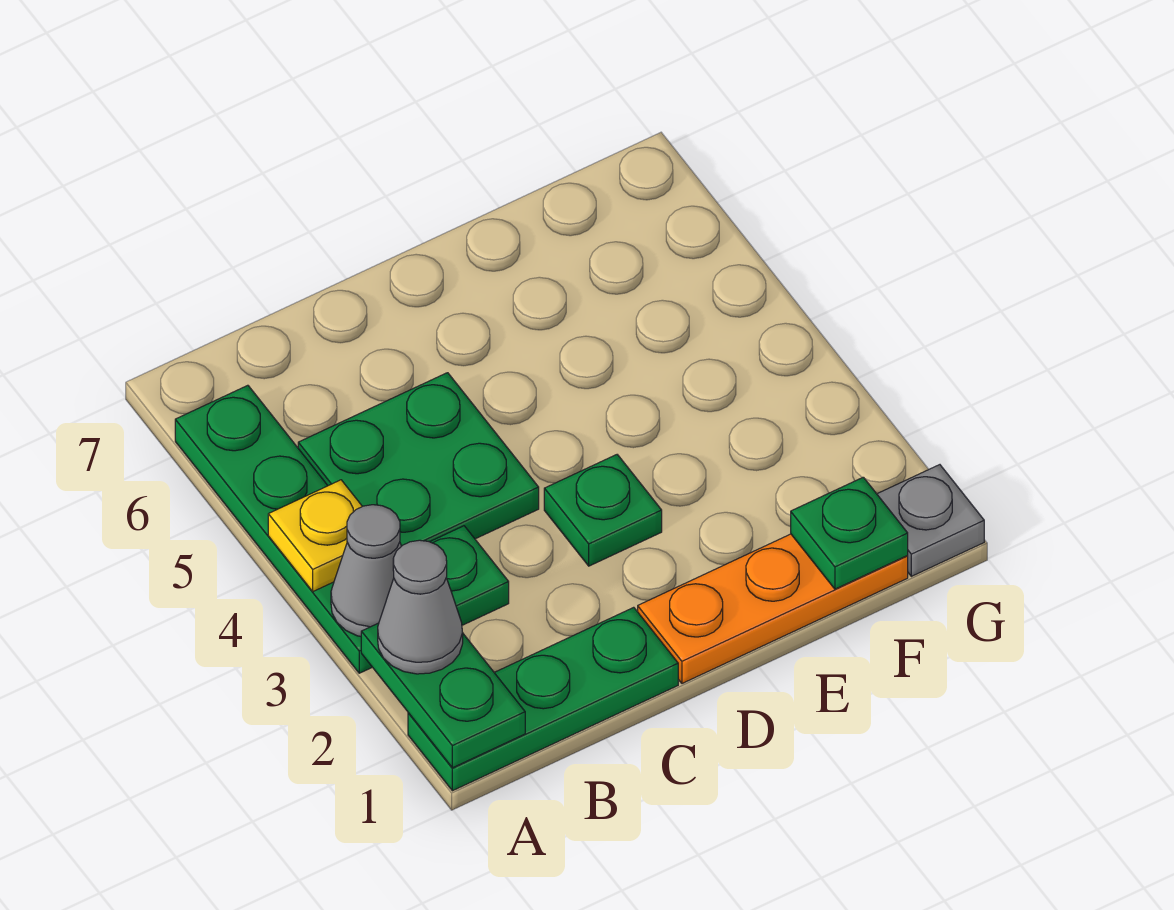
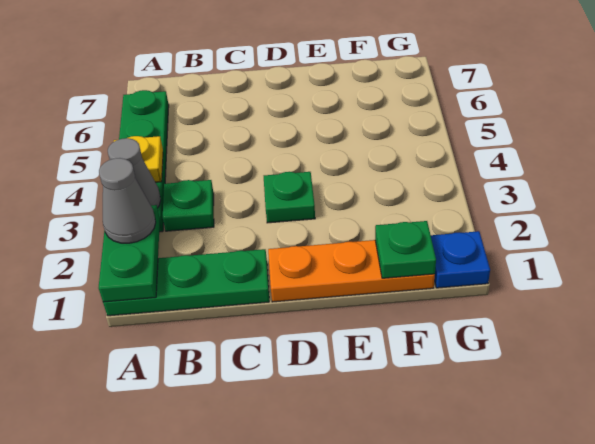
green plate B4:C5 level 1 -> none
grey plate G1 level 1 -> blue plate G1 level 1

